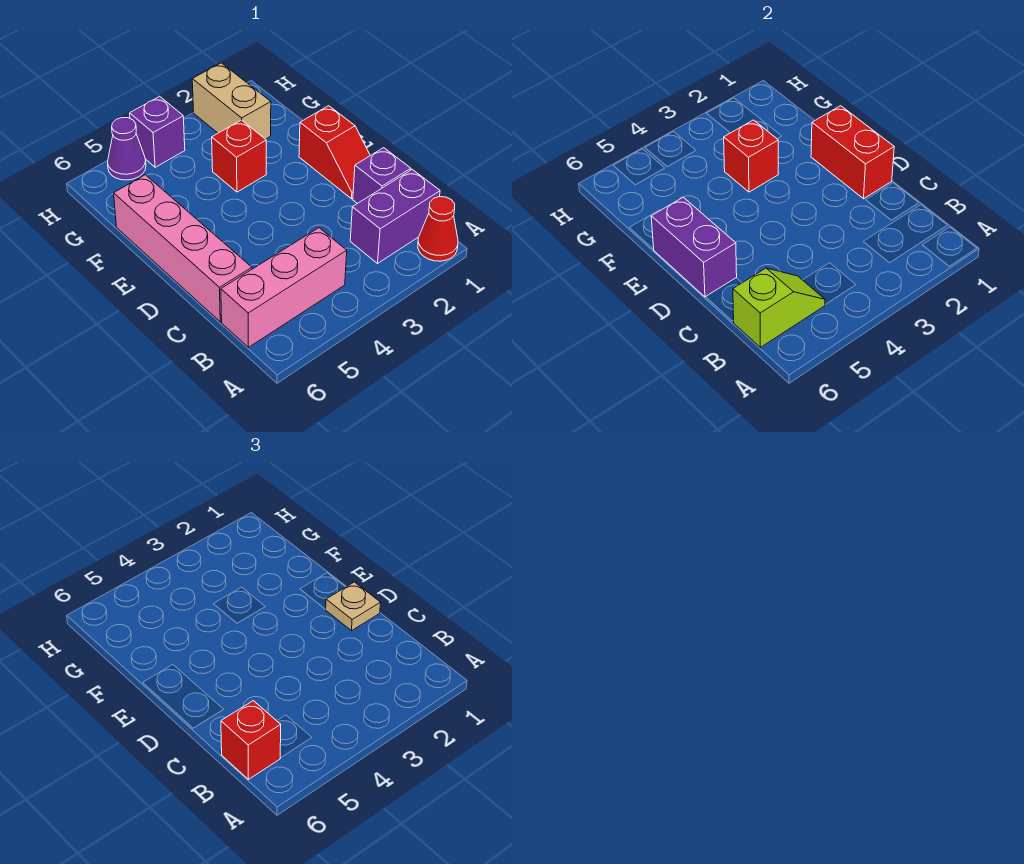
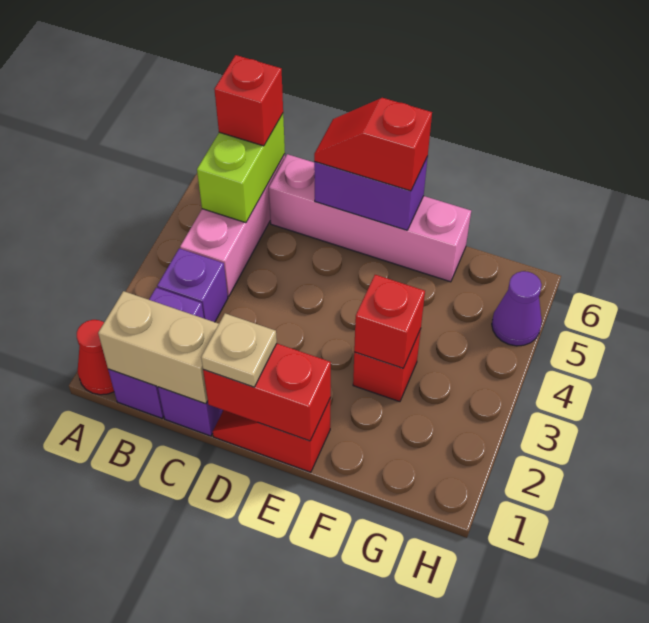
lime slope B5:B6 level 2 top 6 -> lime brick B5:B6 level 2
none -> red slope D6:E6 level 3 top E
tan brick G2:H2 level 1 -> tan brick B1:C1 level 2
purple brick H4 level 1 -> purple brick B3 level 1

